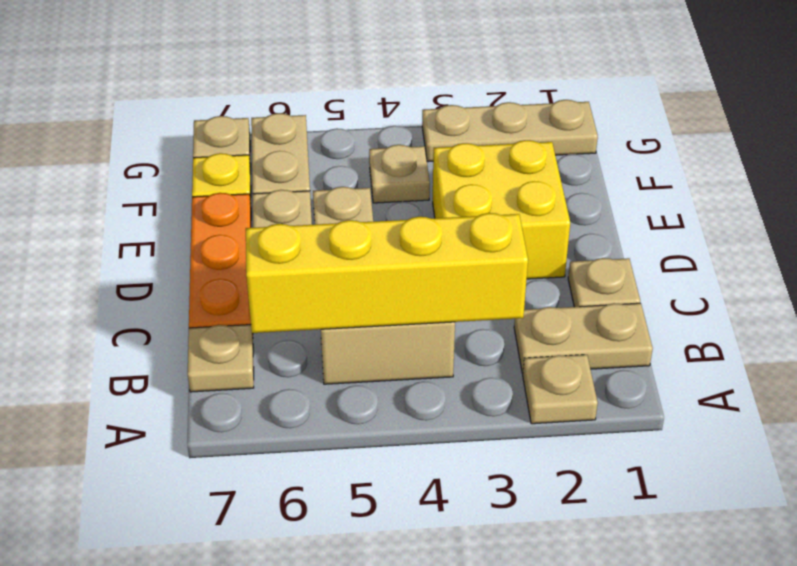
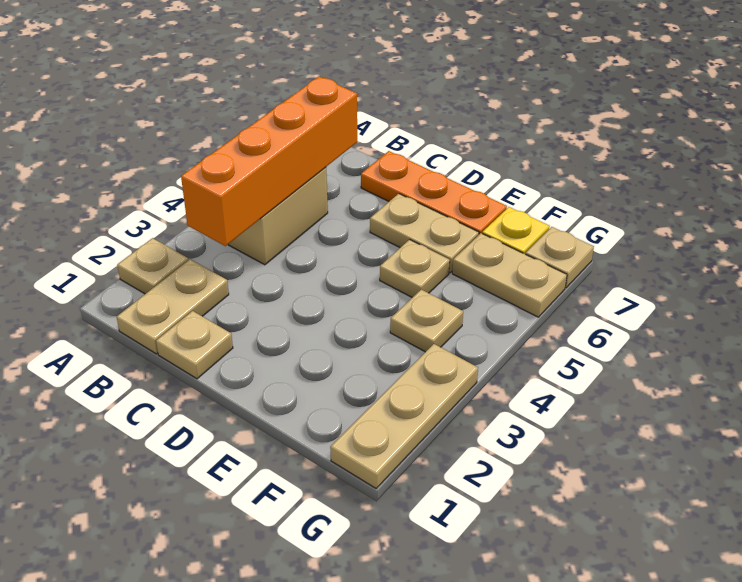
yellow brick B3:B6 level 2 -> orange brick B3:B6 level 2
tan plate B7 level 1 -> none
yellow brick D2:E3 level 1 -> none

